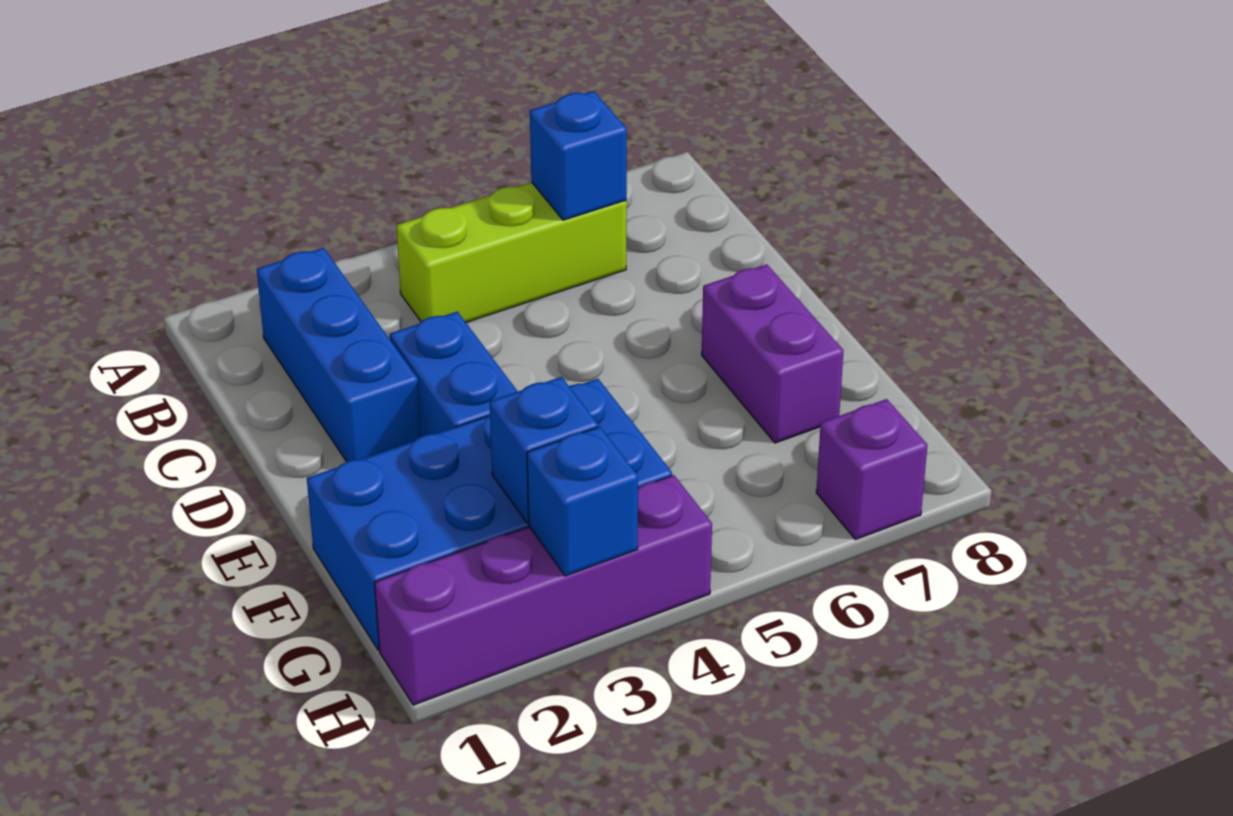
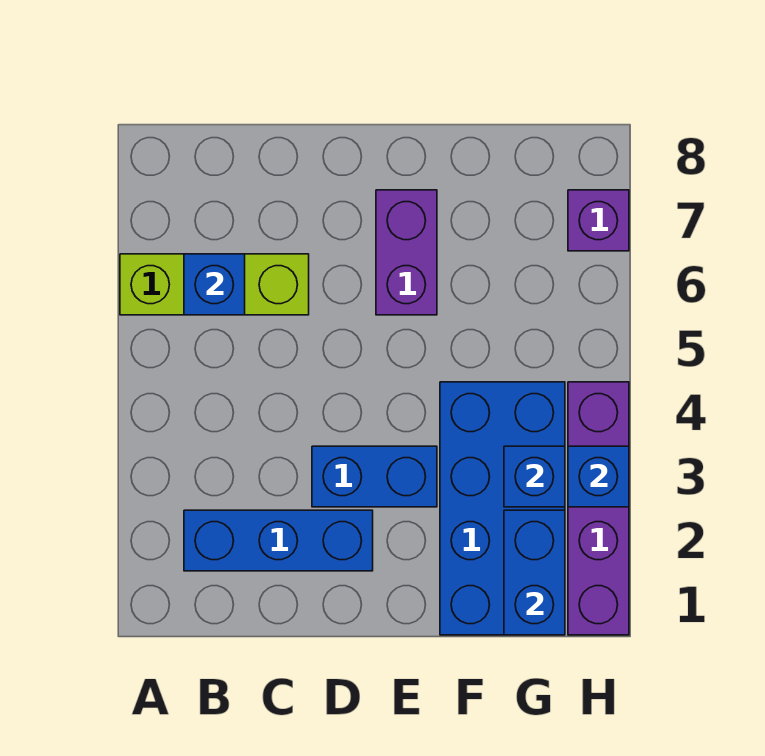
lime brick B4:B6 level 1 -> lime brick A6:C6 level 1
purple brick E7:F7 level 1 -> purple brick E6:E7 level 1
none -> blue brick G1:G2 level 2

